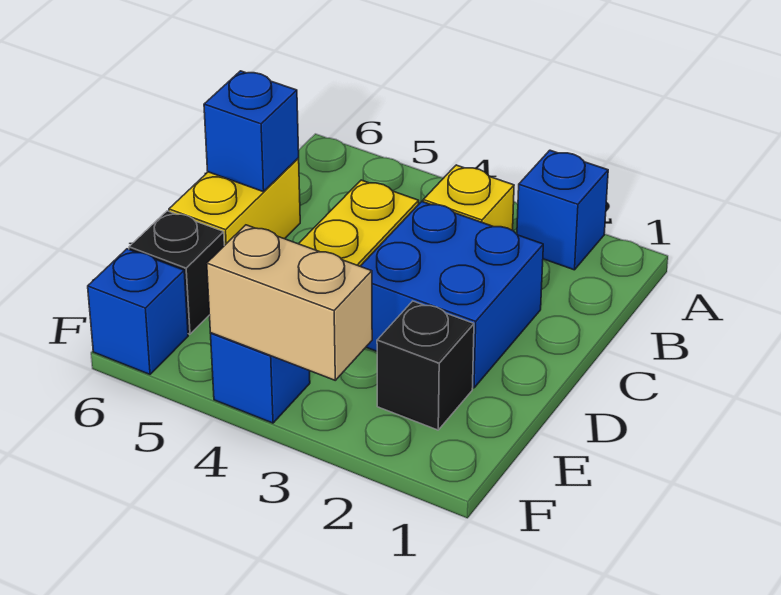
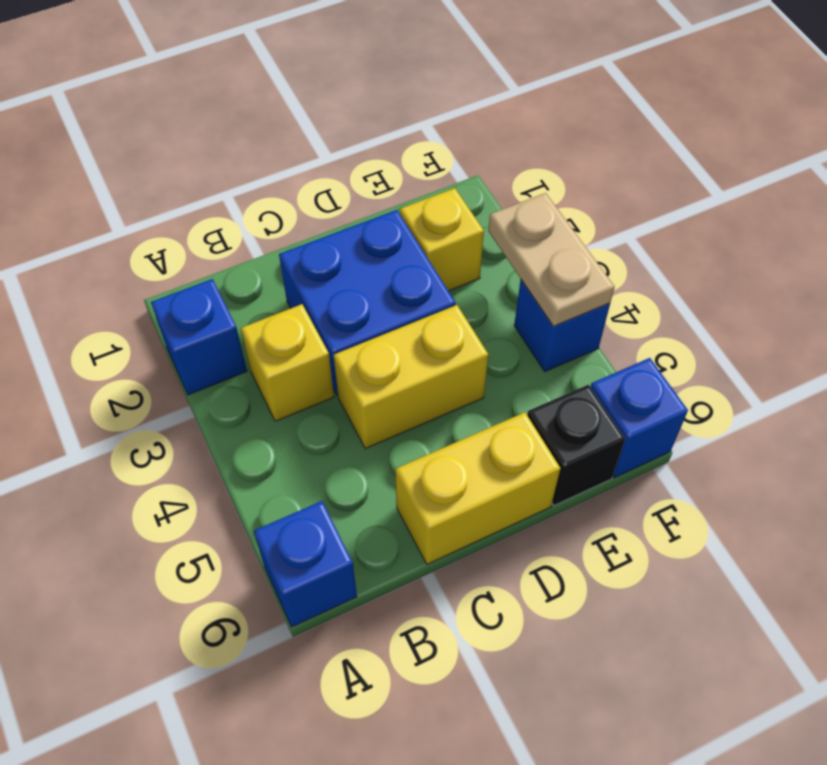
blue brick C6 level 2 -> blue brick A6 level 1
black brick E2 level 1 -> yellow brick E2 level 1
tan brick F3:F4 level 2 -> tan plate F3:F4 level 2

